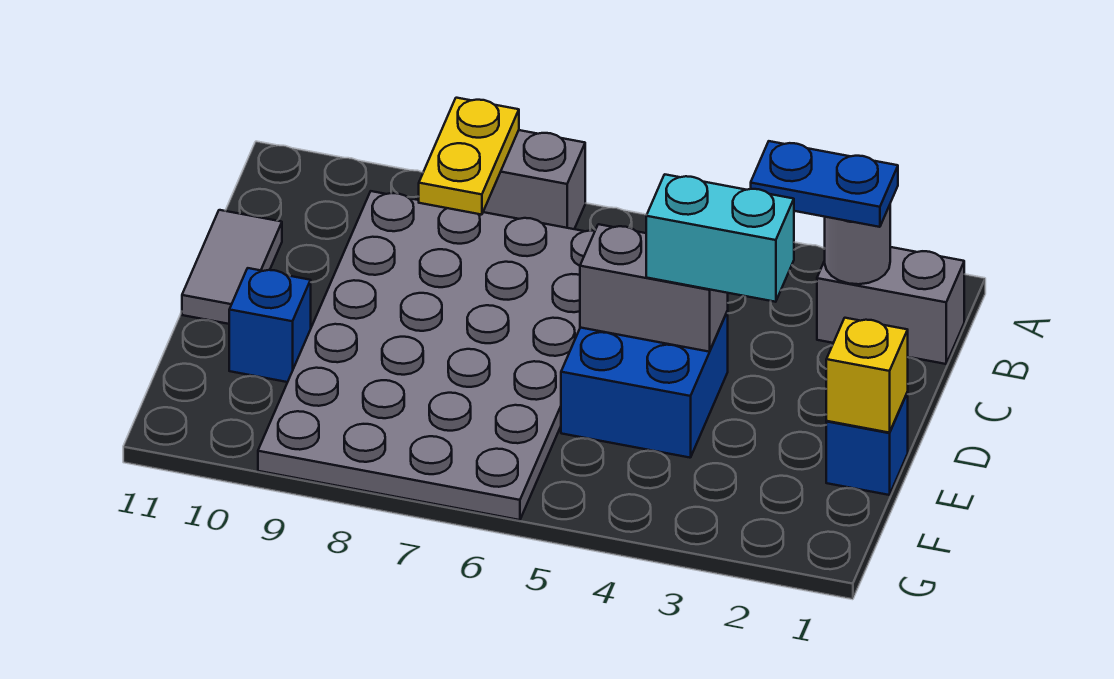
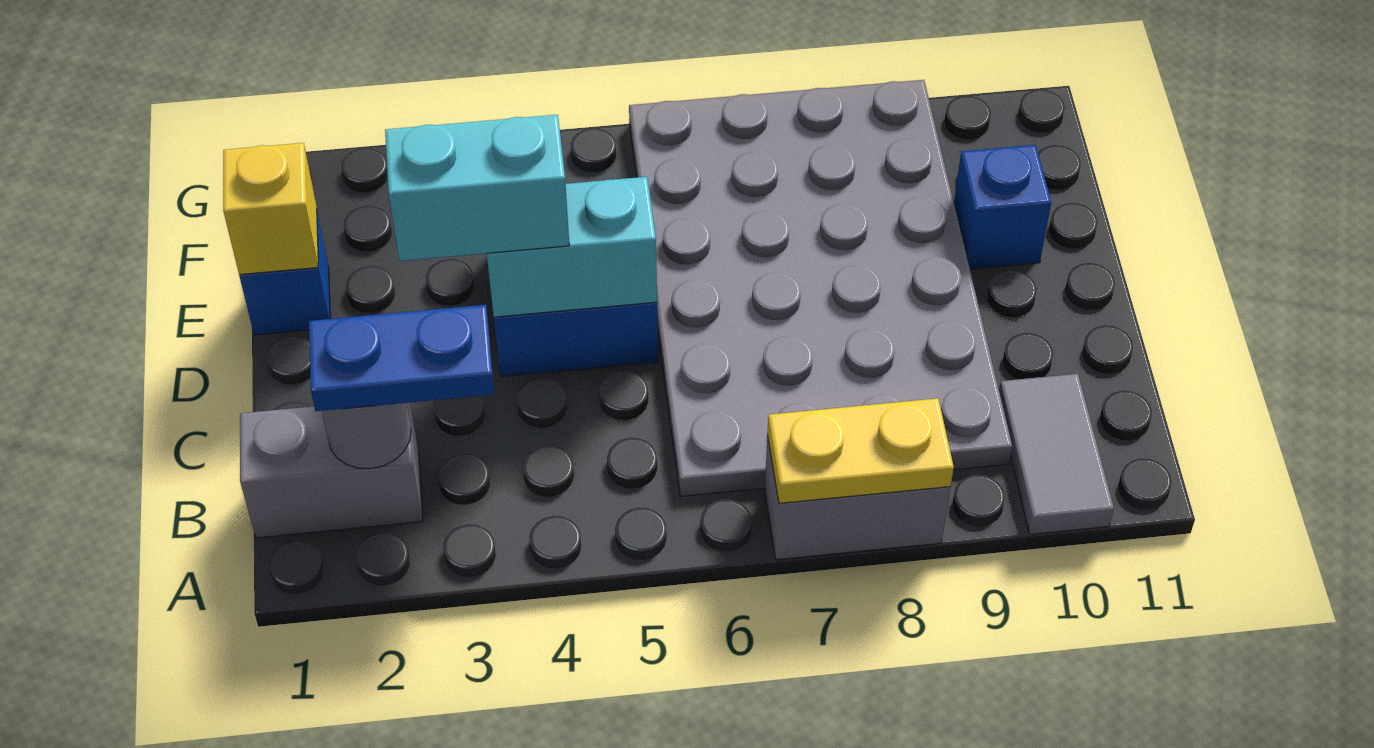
yellow plate A8:B8 level 2 -> yellow plate A7:A8 level 2
grey tile C11:D11 level 1 -> grey tile A10:B10 level 1
grey brick D4:D5 level 2 -> cyan brick D4:D5 level 2

